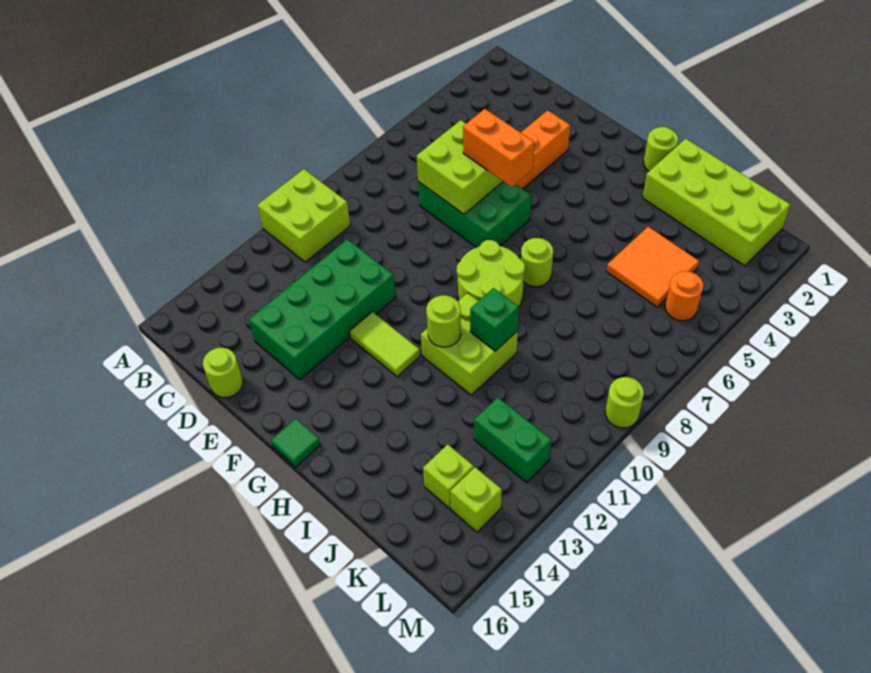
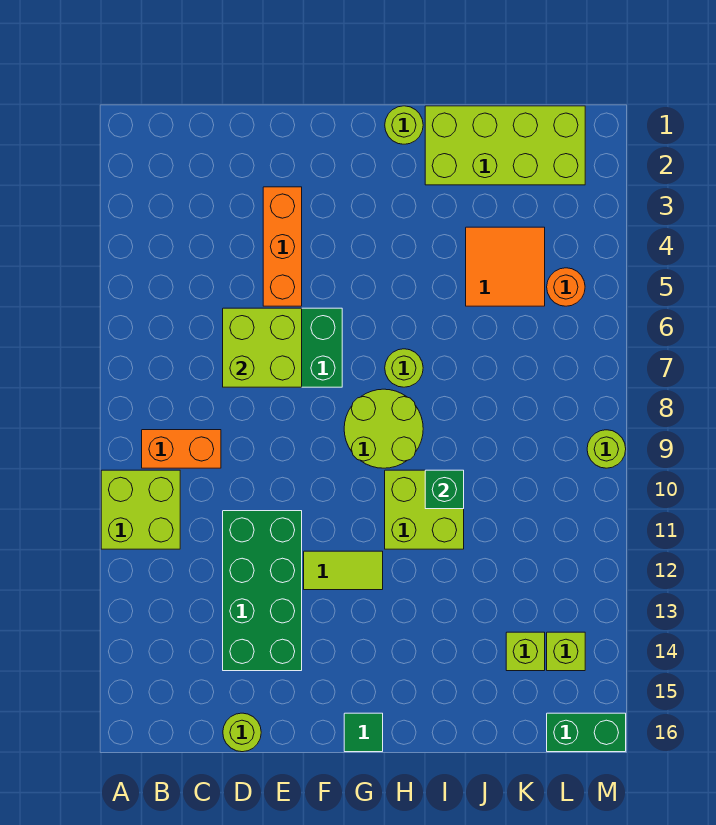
orange brick E6:F6 level 3 -> orange brick B9:C9 level 1
lime round brick H11 level 2 -> none
green brick K12:L12 level 1 -> green brick L16:M16 level 1

